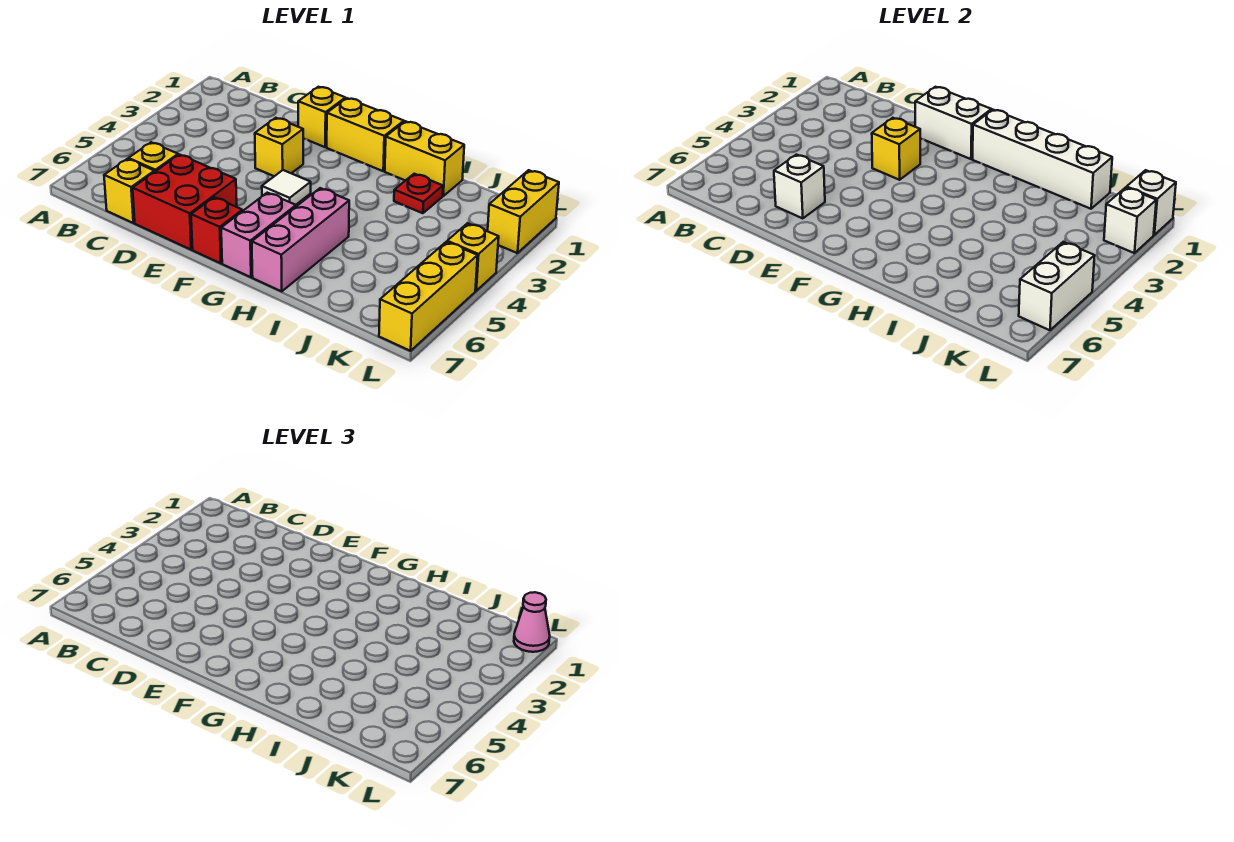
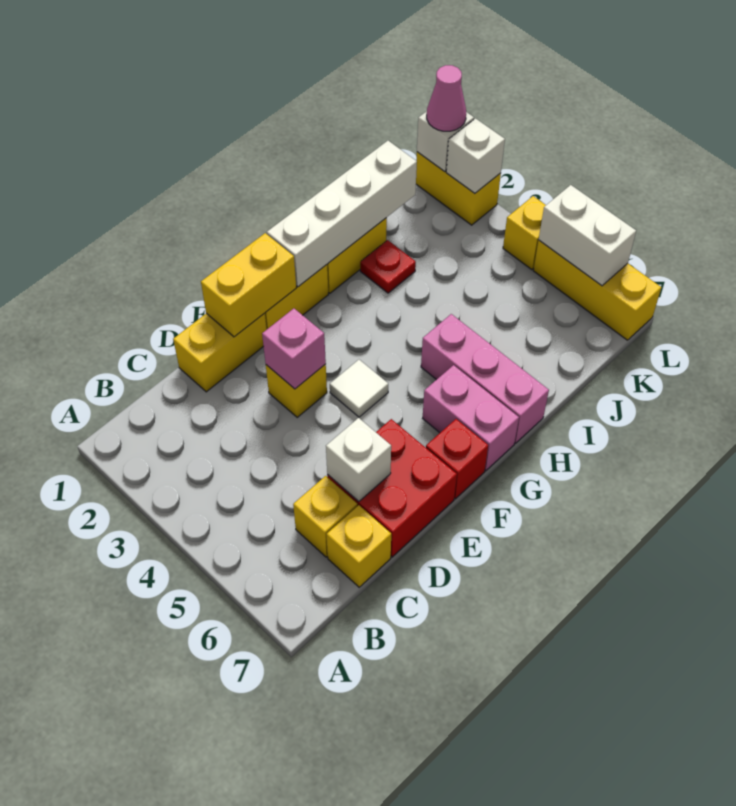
yellow brick E1 level 1 -> yellow brick D1:E1 level 1
white brick E1:F1 level 2 -> yellow brick E1:F1 level 2
yellow brick E3 level 2 -> pink brick E3 level 2

